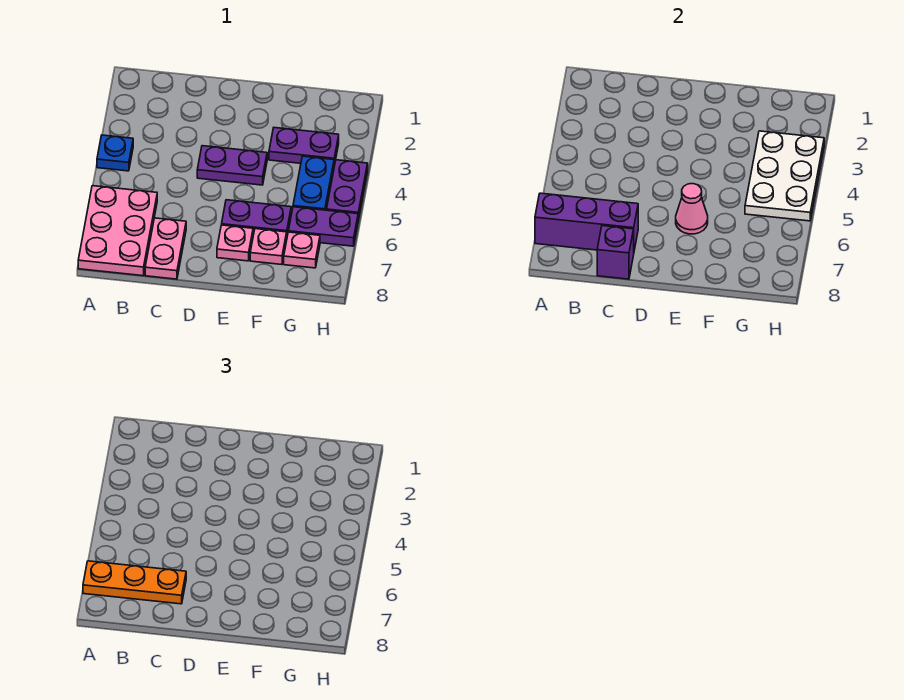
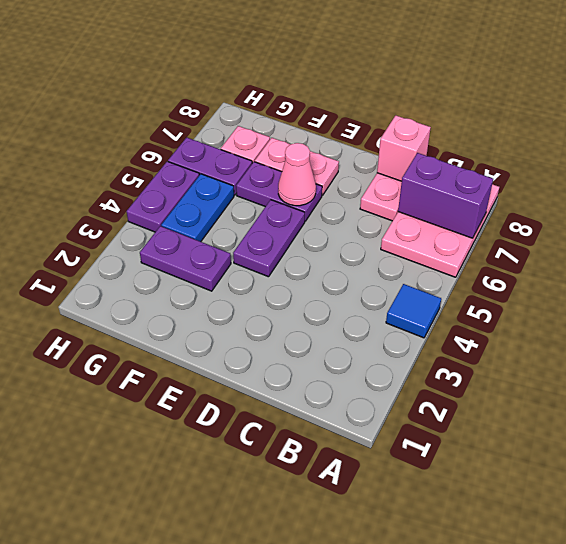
blue plate A4 level 1 -> blue tile A4 level 1
purple brick A7:C7 level 2 -> purple brick A7:B7 level 2
orange plate A7:C7 level 3 -> none
purple brick C8 level 2 -> pink brick C8 level 2
purple plate D4:E4 level 1 -> purple plate E4:E5 level 1
white plate G3:H5 level 2 -> none

